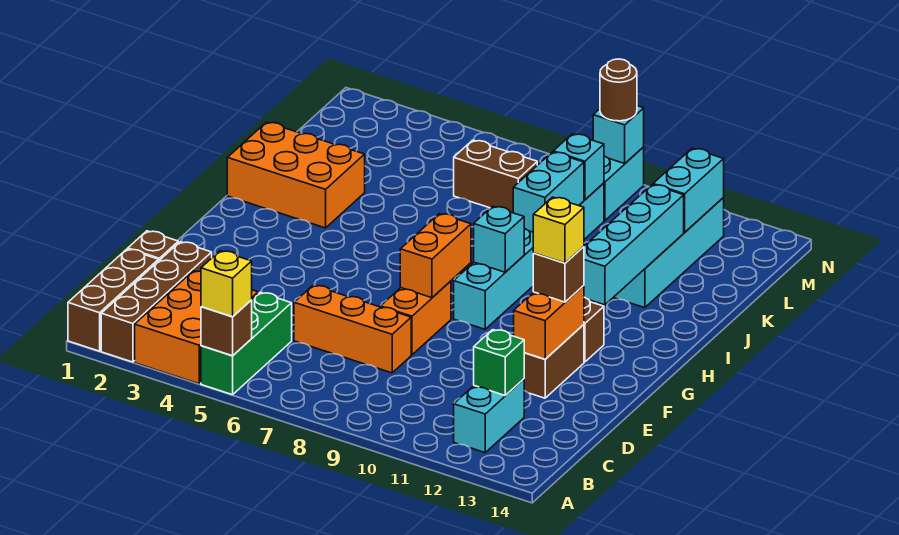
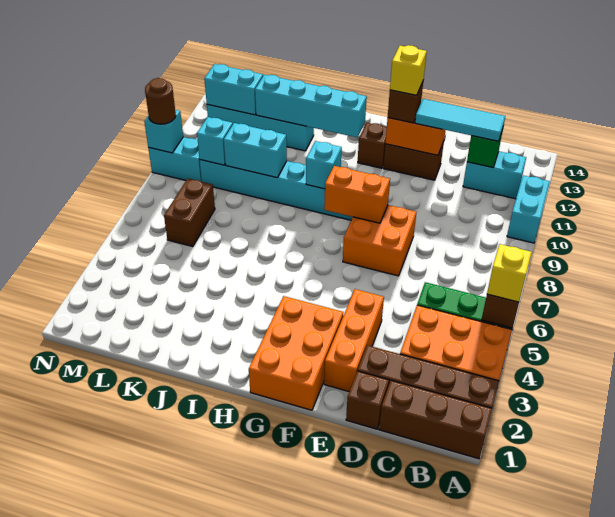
none -> cyan brick A10:A11 level 1
none -> cyan tile C12:E12 level 3
orange brick D6:D8 level 1 -> orange brick E2:E4 level 1
orange brick E8:F8 level 1 -> orange brick E7:F8 level 1
orange brick I1:J3 level 1 -> orange brick F1:G3 level 1

